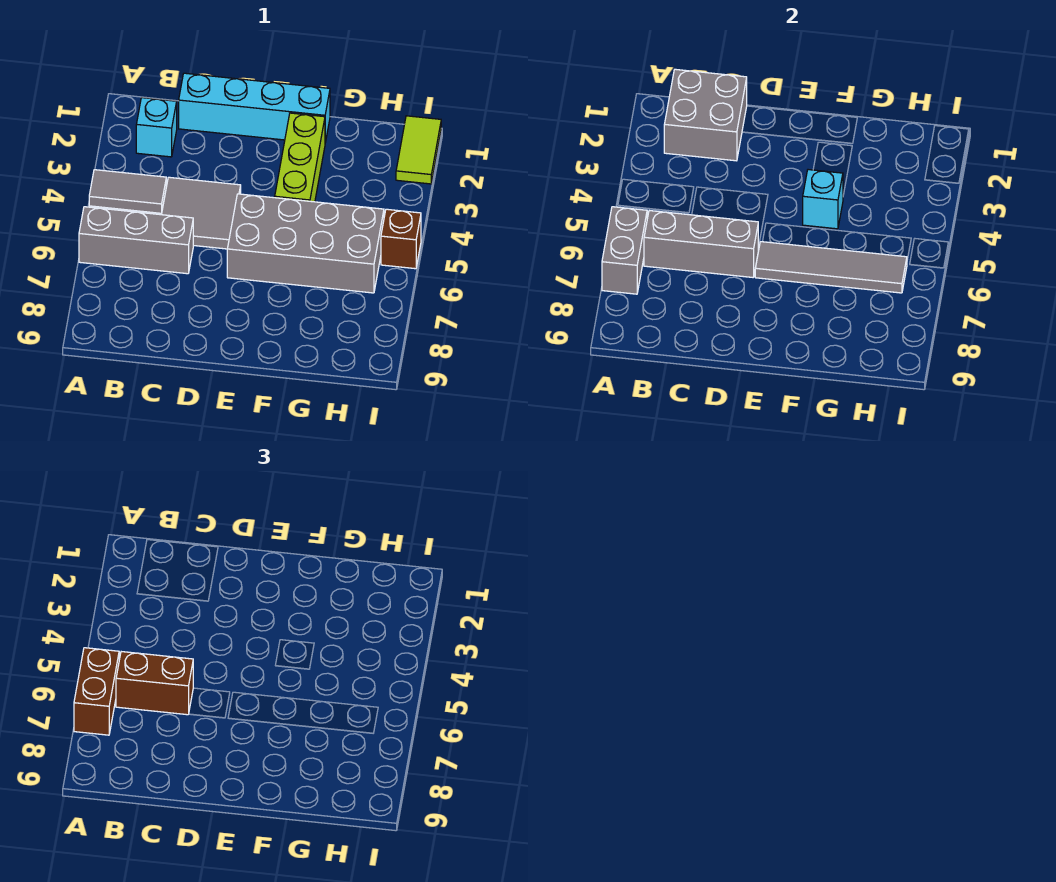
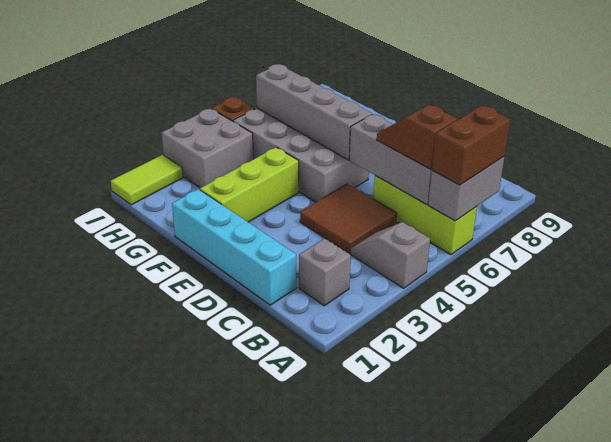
grey tile A4:B4 level 1 -> grey slope A4:B4 level 1 top A
grey brick A6:C6 level 1 -> lime brick A6:C6 level 1
grey brick B1:C2 level 2 -> grey brick H3:I4 level 1
cyan brick B2 level 1 -> grey brick B2 level 1
brown brick B6:C6 level 3 -> brown slope B6:C6 level 3 top B
grey tile C4:D5 level 1 -> brown tile C4:D5 level 1
grey tile E6:H6 level 2 -> grey brick E6:H6 level 2
cyan brick F4 level 2 -> none

